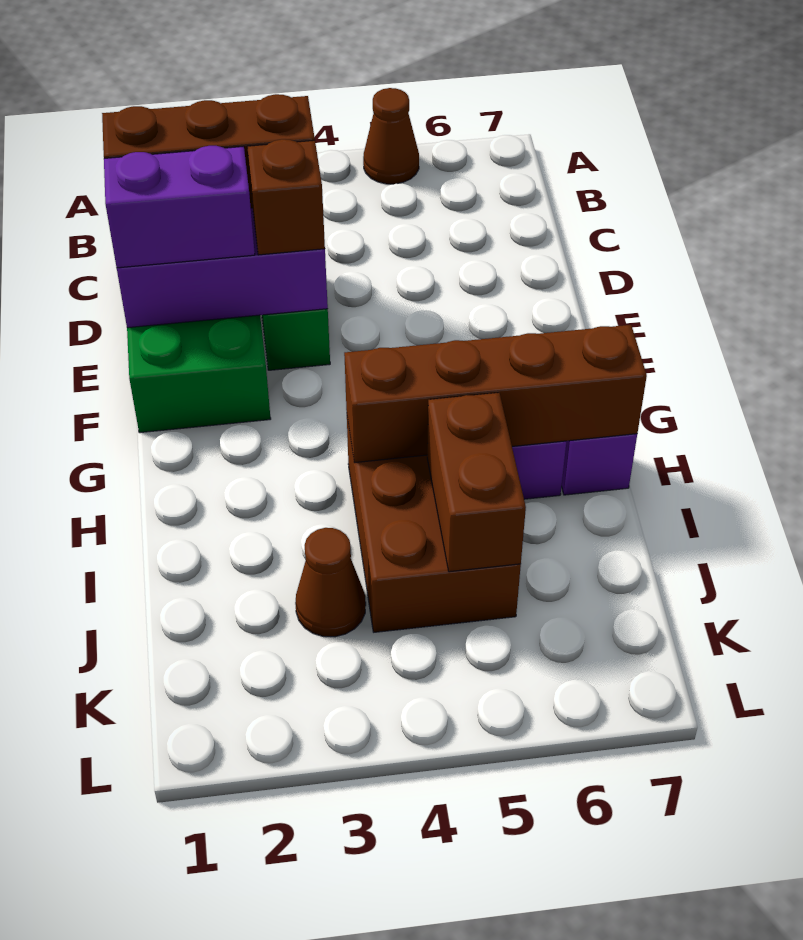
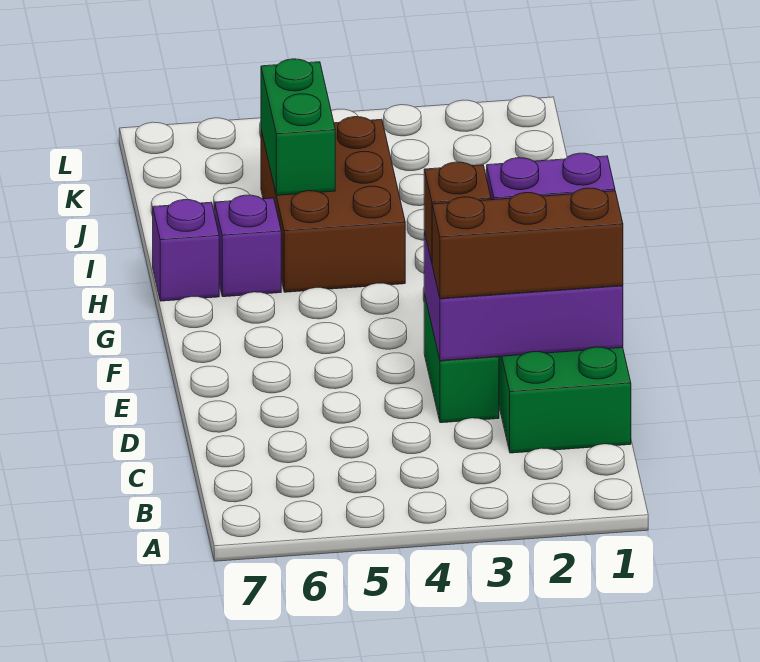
brown cone A5 level 1 -> none
brown brick H4:H7 level 2 -> none
brown brick I5:J5 level 2 -> green brick I5:J5 level 2
brown cone J3 level 1 -> none

